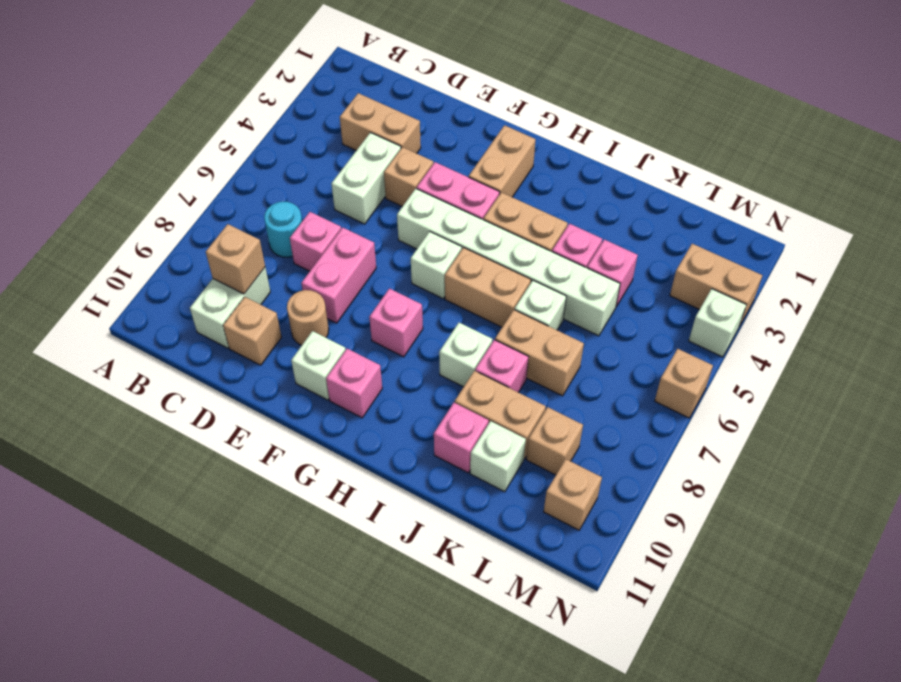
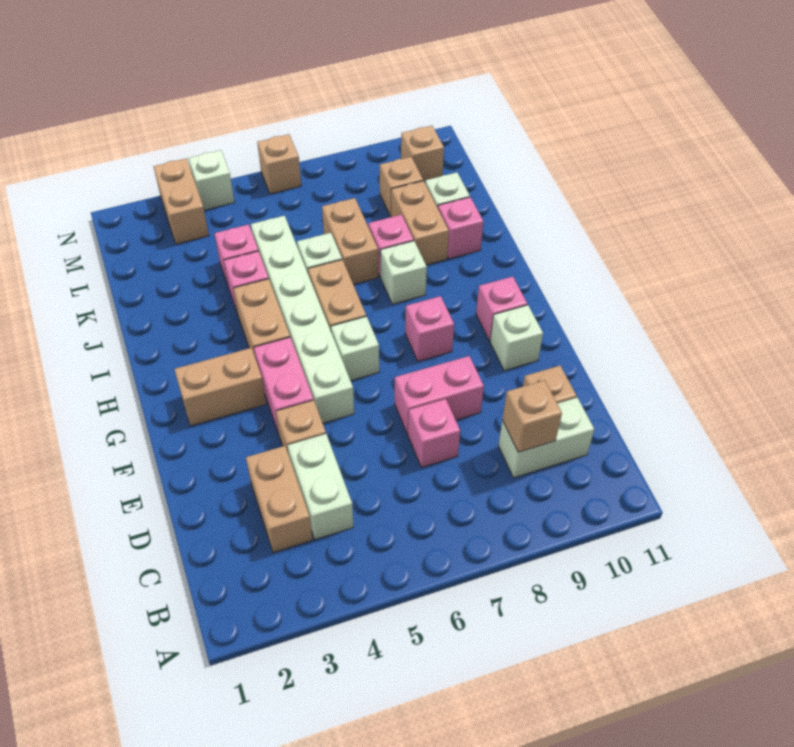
cyan round brick C7 level 1 -> none
white brick D4:D5 level 1 -> white brick C4:D4 level 1
tan round brick E9 level 1 -> none

